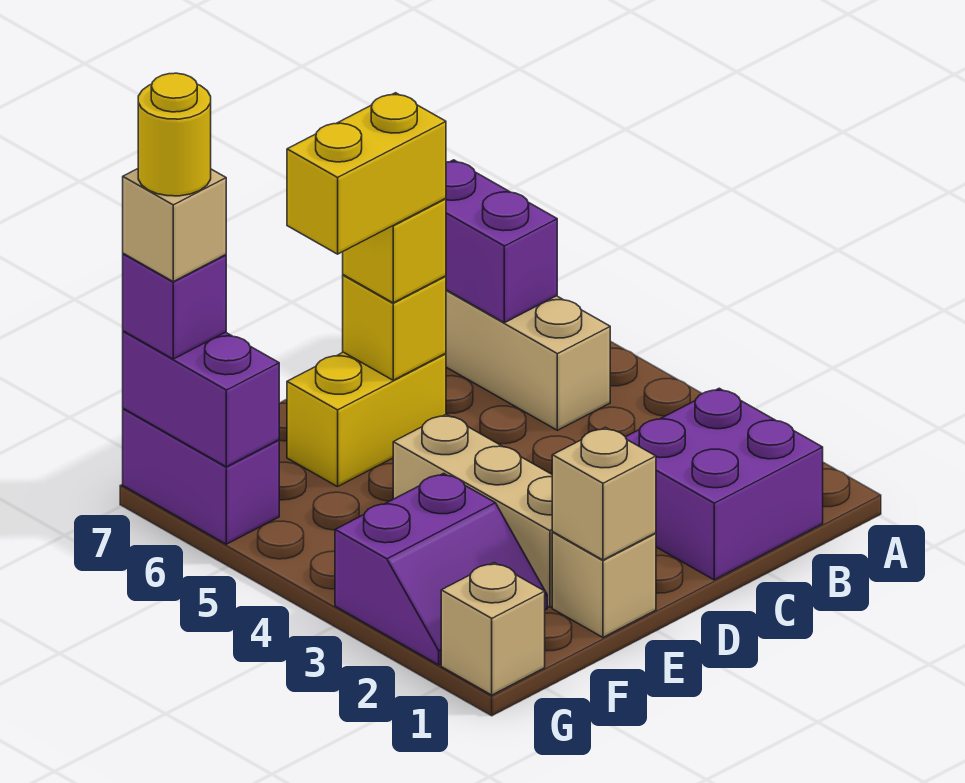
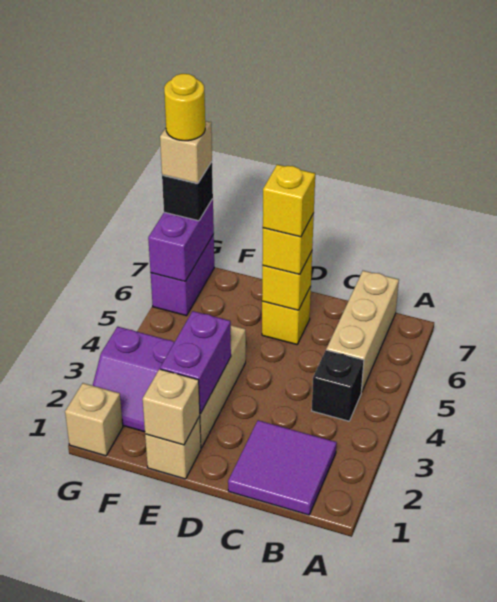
purple brick B1:C2 level 1 -> purple tile B1:C2 level 1
none -> black brick B4 level 1
purple brick B6:B7 level 2 -> purple brick E2:E3 level 2
yellow brick D6:E6 level 1 -> yellow brick D6 level 1
yellow brick D6:E6 level 4 -> yellow brick D6 level 4
purple brick G7 level 3 -> black brick G7 level 3

